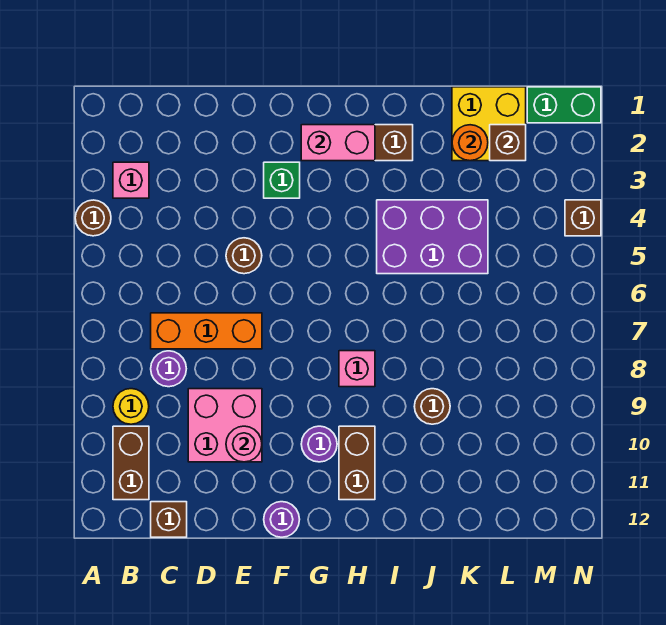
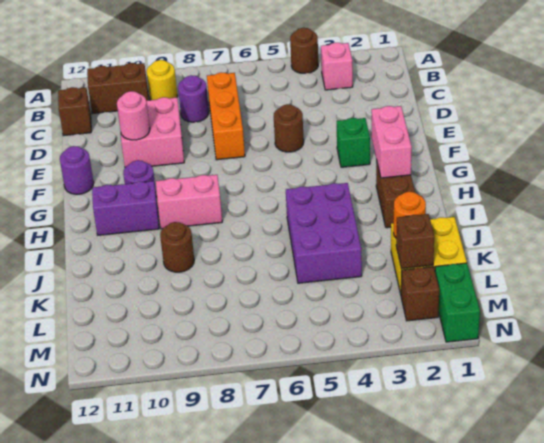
pink brick H8 level 1 -> pink brick H8:H9 level 1
brown brick H10:H11 level 1 -> purple brick H10:H11 level 1
brown brick N4 level 1 -> brown brick M2 level 1

